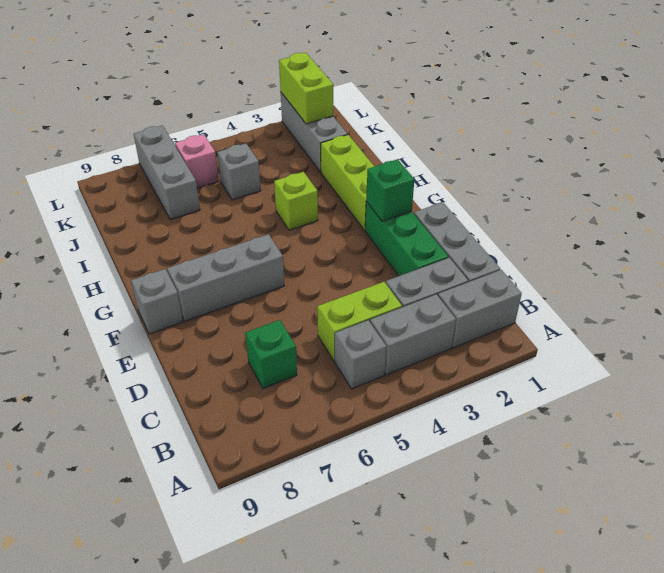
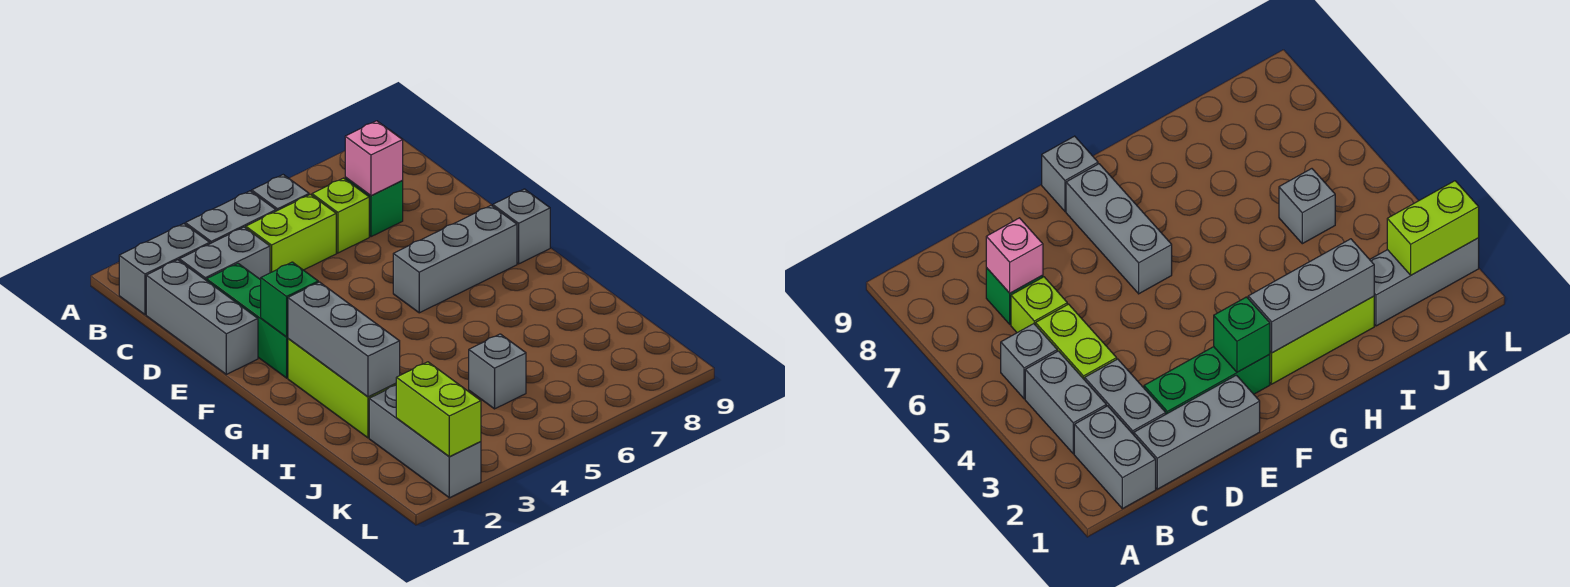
lime brick H4 level 1 -> lime brick C6 level 1
grey brick J7:L7 level 1 -> grey brick G2:I2 level 2
pink brick K6 level 1 -> pink brick C7 level 2

